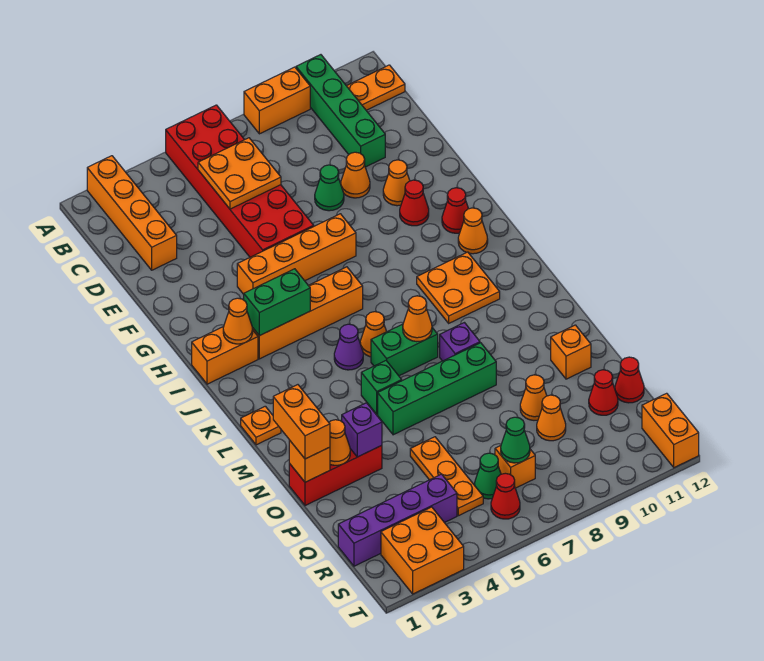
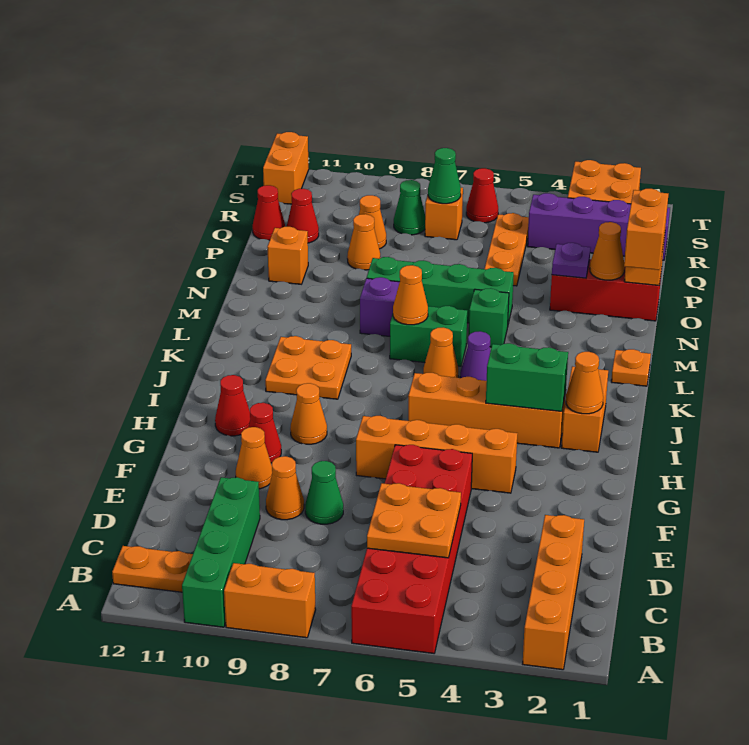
orange brick I1:I2 level 1 -> orange brick I2:J2 level 1
orange cone I11 level 1 -> orange cone H9 level 1
purple brick O3 level 2 -> purple plate O3 level 2
green cone R6 level 1 -> green cone R8 level 1

